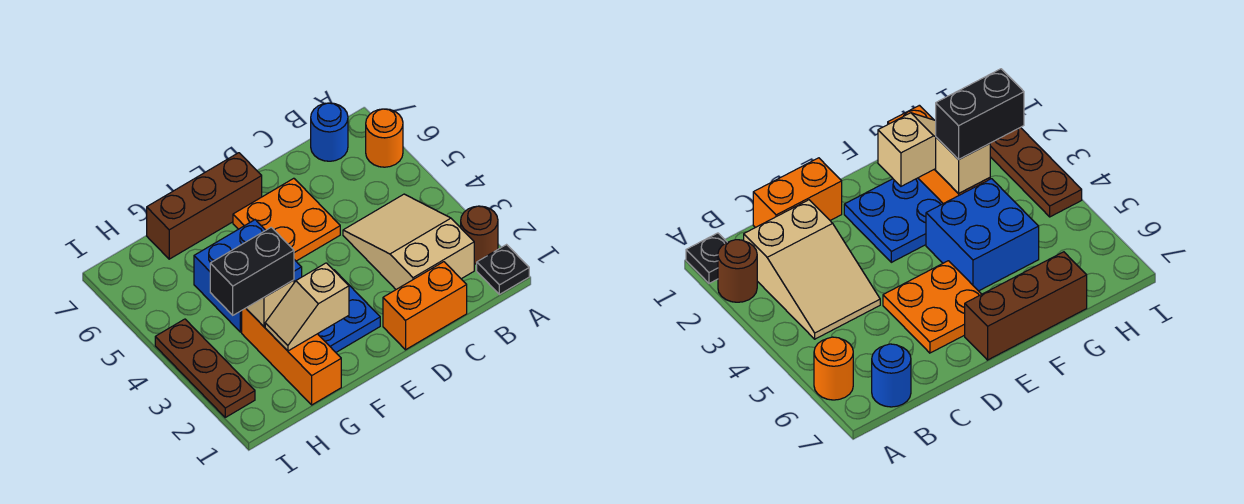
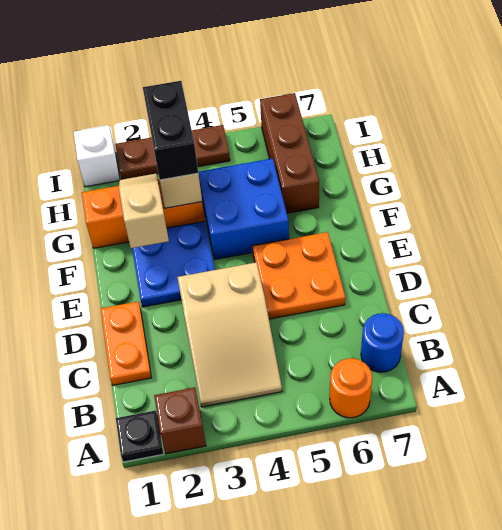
brown round brick A2 level 1 -> brown brick A2 level 1
tan slope B2:C4 level 1 top 2 -> tan slope B3:D4 level 1 top D
orange brick C1:D1 level 1 -> orange plate C1:D1 level 1
brown brick E7:G7 level 1 -> brown brick G6:I6 level 1
none -> white brick I1 level 1

